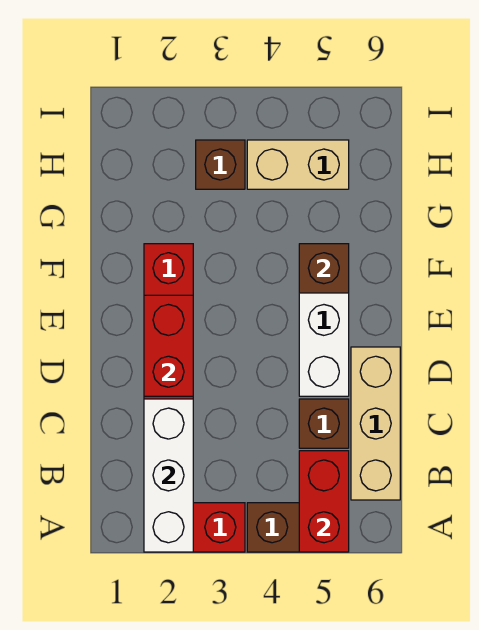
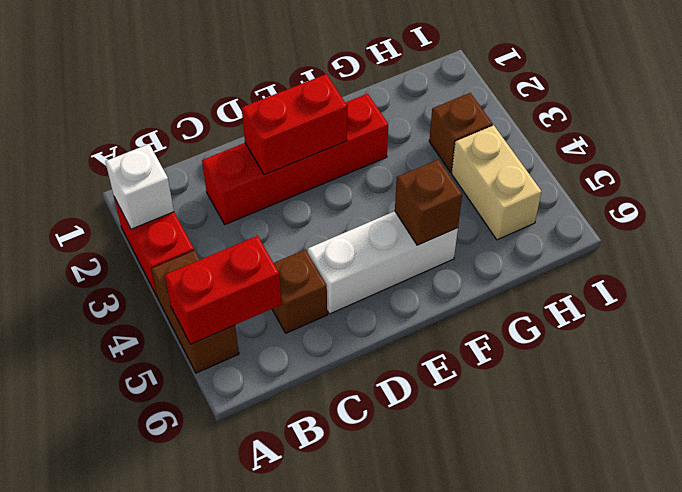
white brick A2:C2 level 2 -> white brick A2 level 2
tan brick B6:D6 level 1 -> none

